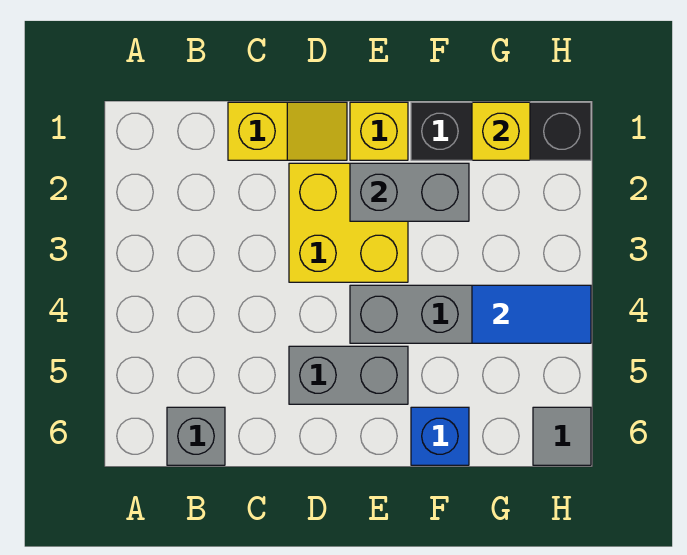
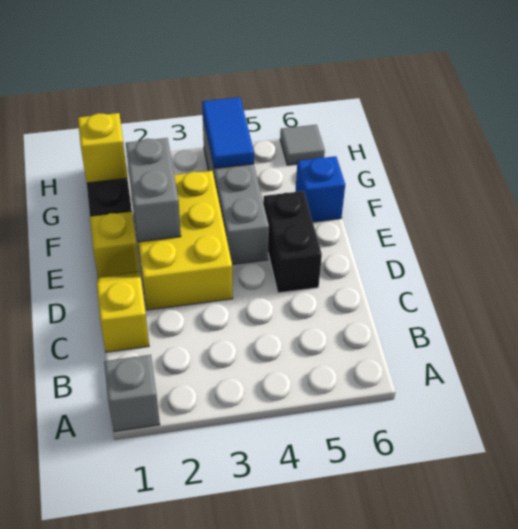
grey brick B6 level 1 -> grey brick A1 level 1
yellow brick D2:E3 level 1 -> yellow brick D2:F3 level 1
grey brick D5:E5 level 1 -> black brick D5:E5 level 1

